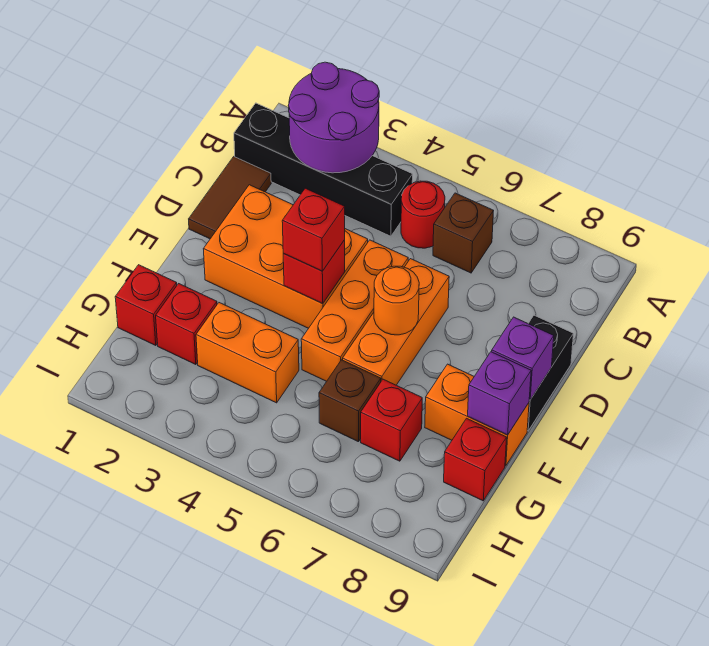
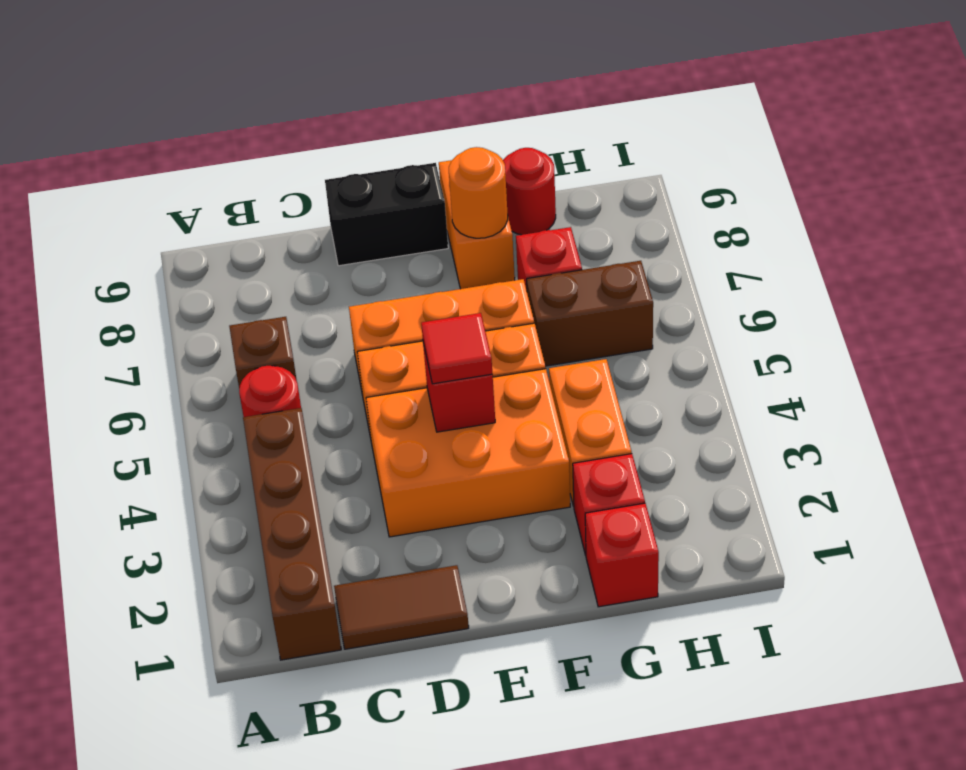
purple round brick A2:B3 level 2 -> none
black brick B1:B4 level 1 -> brown brick B1:B4 level 1
orange brick D2:E4 level 1 -> orange brick D3:F4 level 1
red brick E4 level 3 -> red tile E4 level 3
orange round brick E6 level 2 -> orange round brick F8 level 2
purple brick E9 level 2 -> none
purple brick F9 level 2 -> none
brown brick G6 level 1 -> brown brick G6:H6 level 1
red brick G9 level 1 -> red round brick G9 level 1

